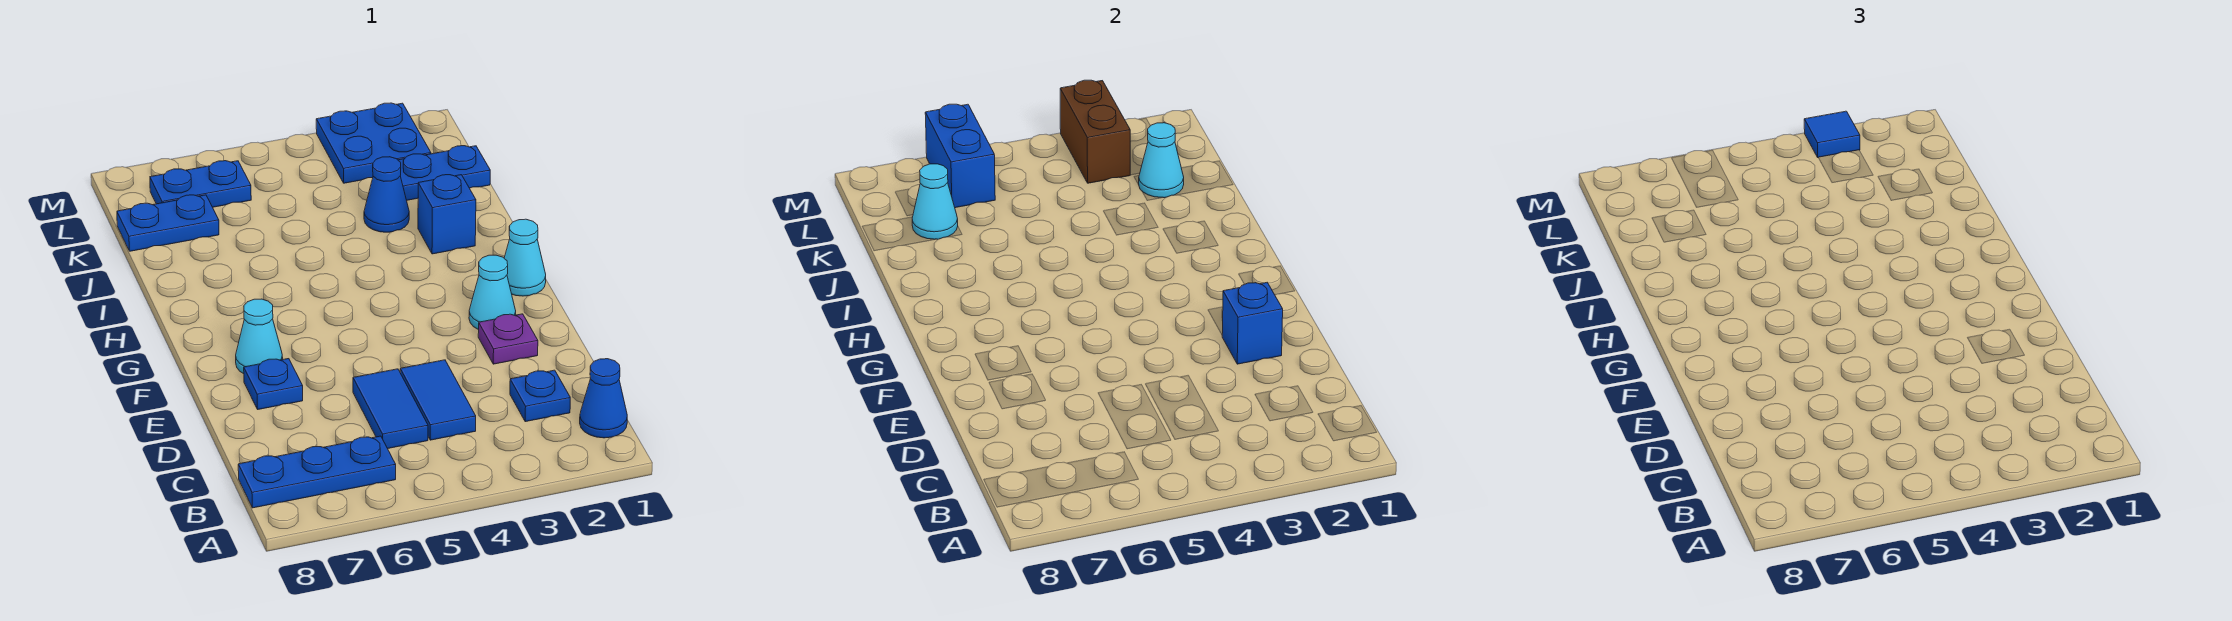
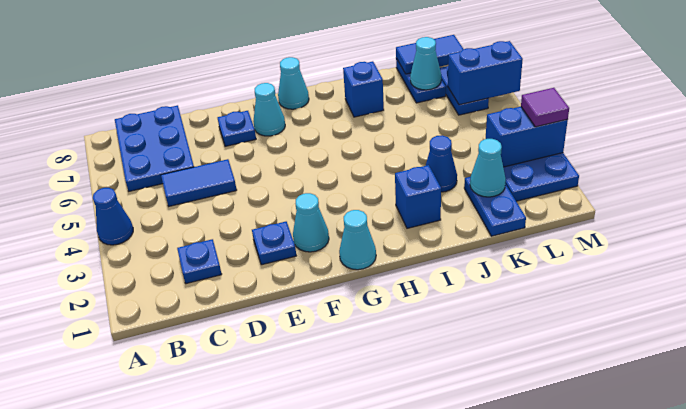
blue cone B1 level 1 -> blue cone A4 level 1
blue plate B6:B8 level 1 -> blue plate B6:C8 level 1
blue tile C4:D4 level 1 -> blue tile K8:L8 level 2
purple plate E2 level 1 -> blue plate E2 level 1
blue brick E2 level 2 -> blue brick I7 level 1
none -> cyan cone G8 level 1
brown brick L3:M3 level 2 -> blue brick L3:M3 level 2
blue tile M3 level 3 -> purple tile M3 level 3

